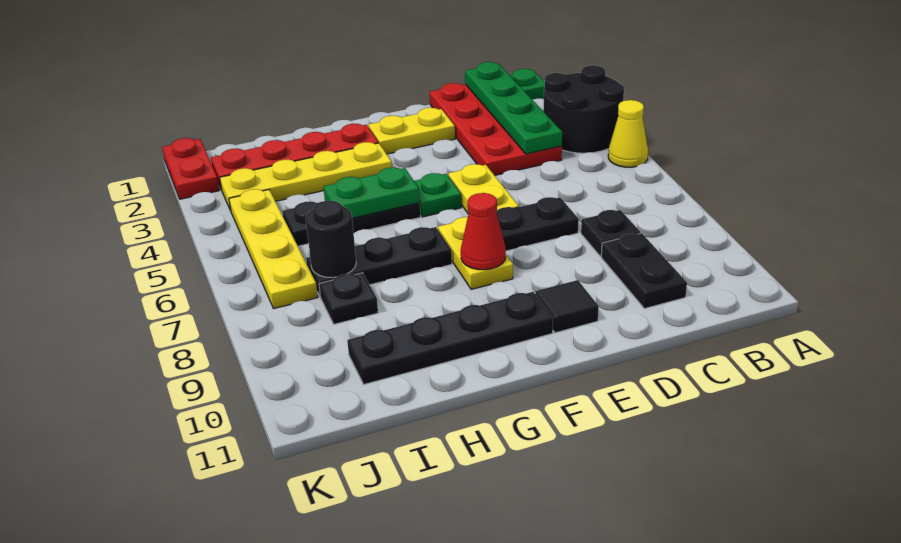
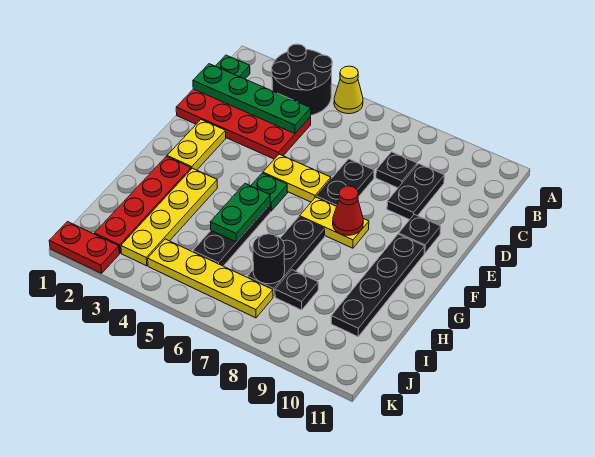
black plate C9:C10 level 1 -> black plate C9:D9 level 1
black tile E10 level 1 -> black plate E10 level 1

